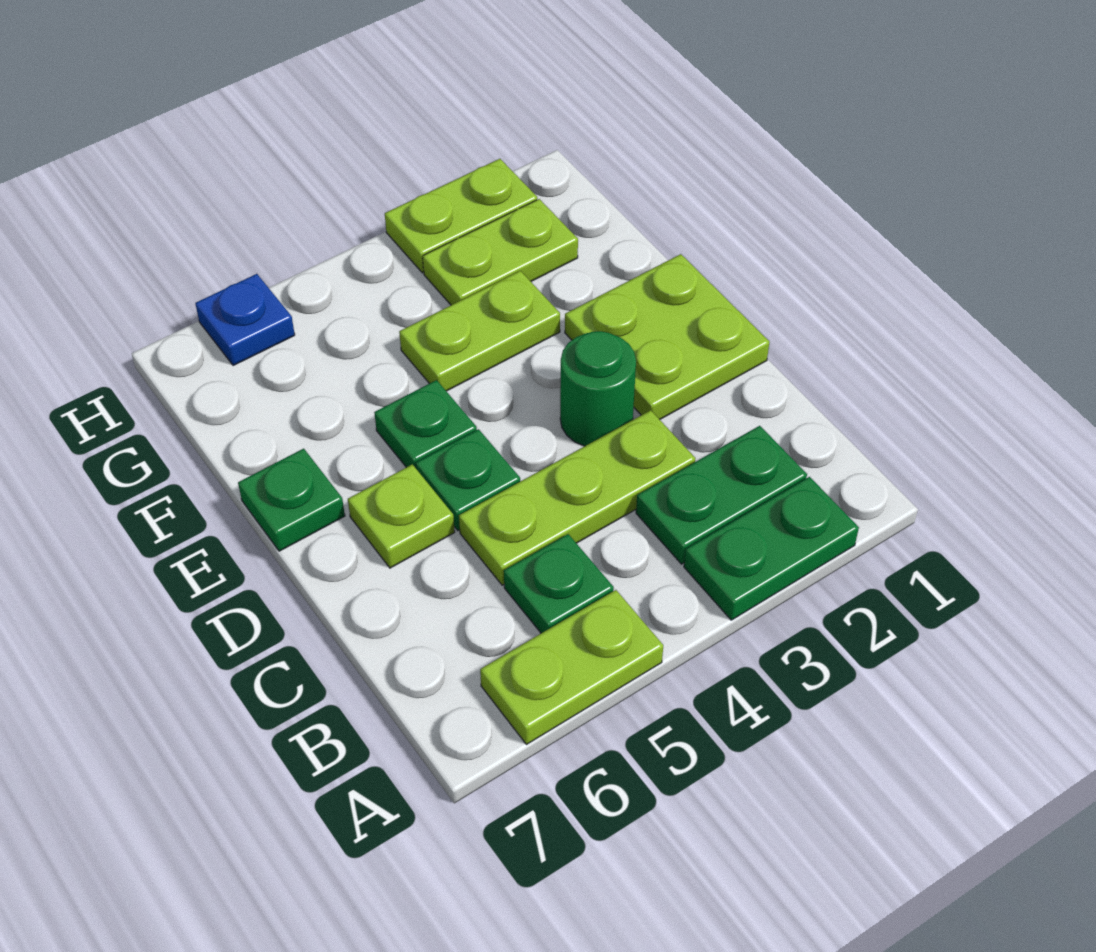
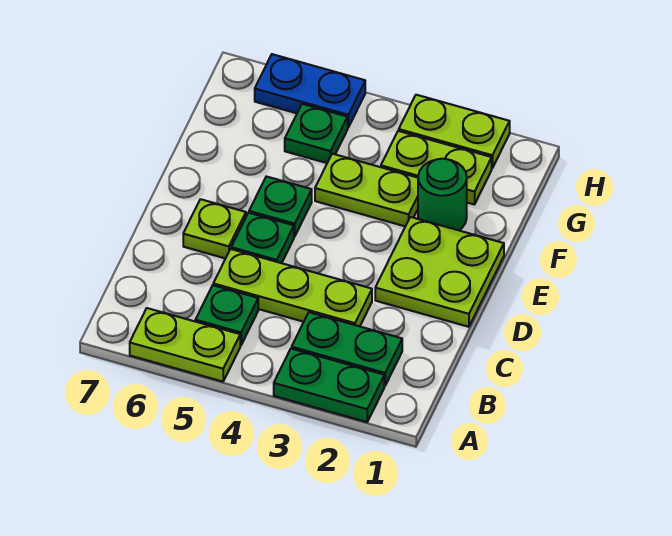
green round brick D3 level 1 -> green round brick F2 level 1
green plate E7 level 1 -> green plate G5 level 1
blue plate H6 level 1 -> blue plate H5:H6 level 1

